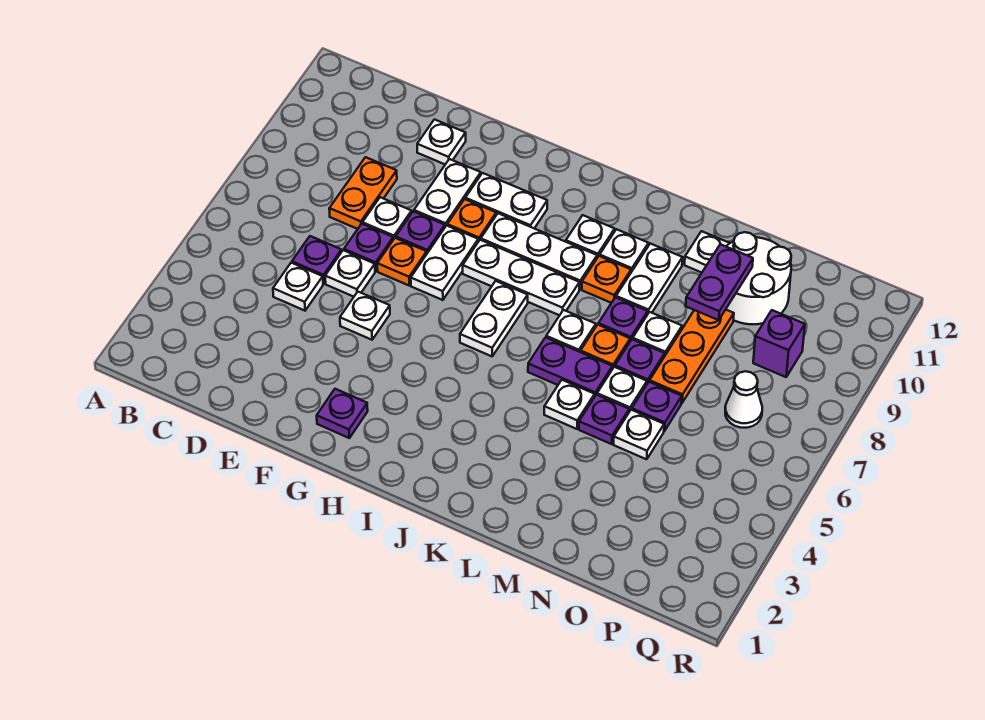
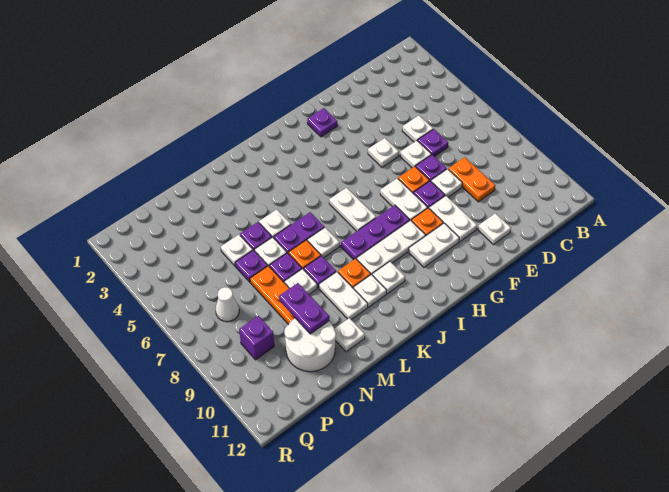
white plate H8:J8 level 1 -> purple plate H8:J8 level 1

